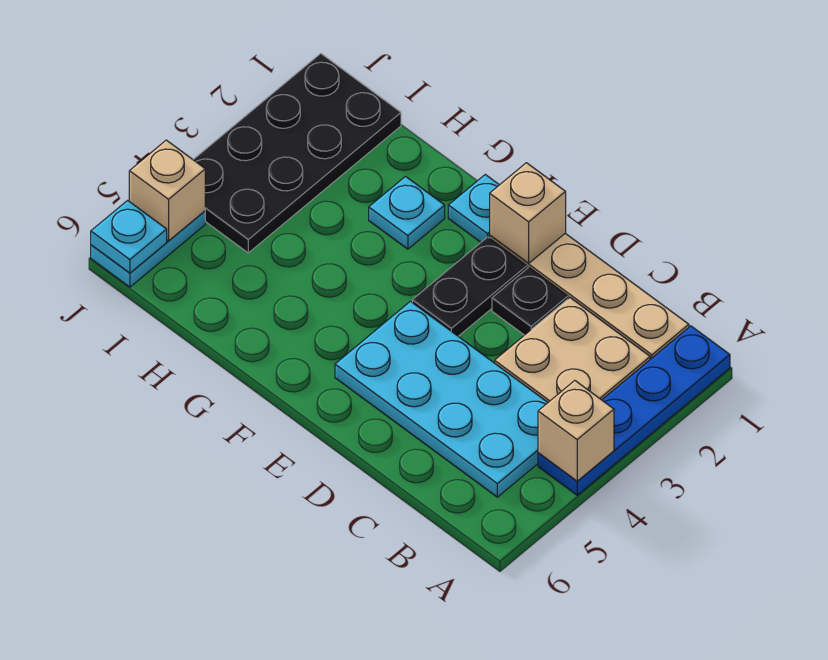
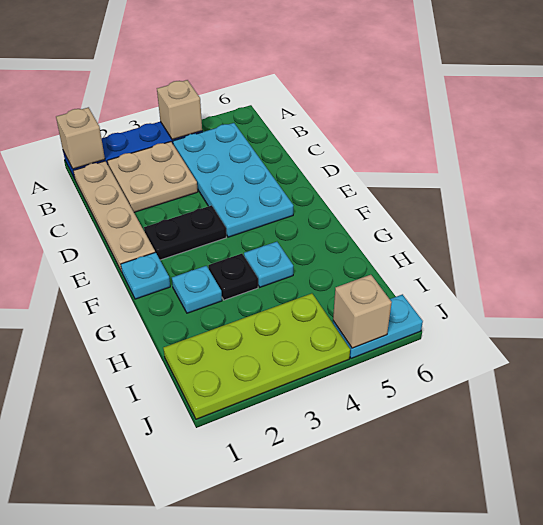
black plate D2 level 1 -> black plate G3 level 1
tan brick E1 level 2 -> tan brick A1 level 2
black plate I1:J4 level 1 -> lime plate I1:J4 level 1
cyan plate J6 level 2 -> cyan plate G4 level 1

